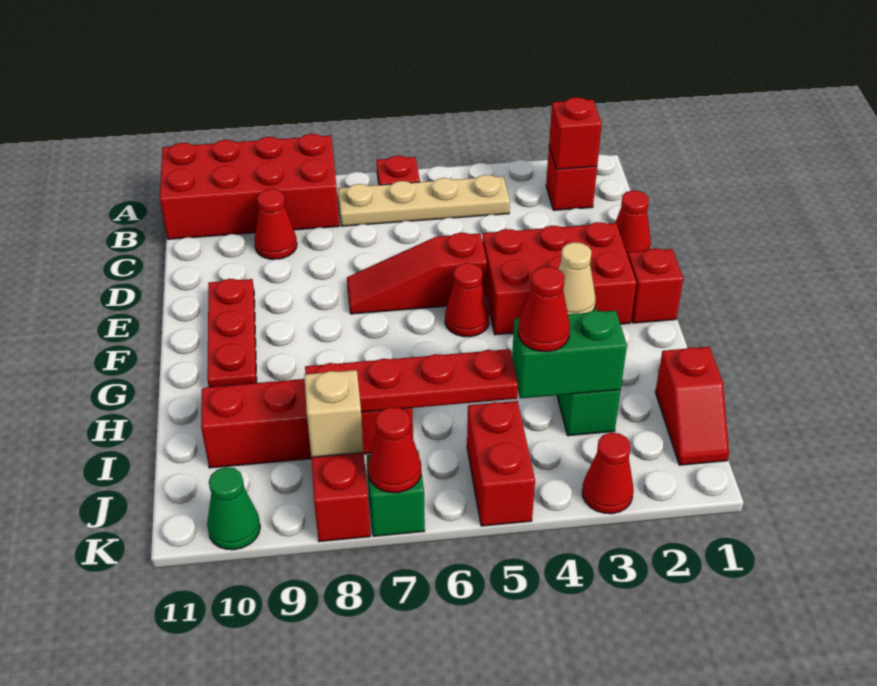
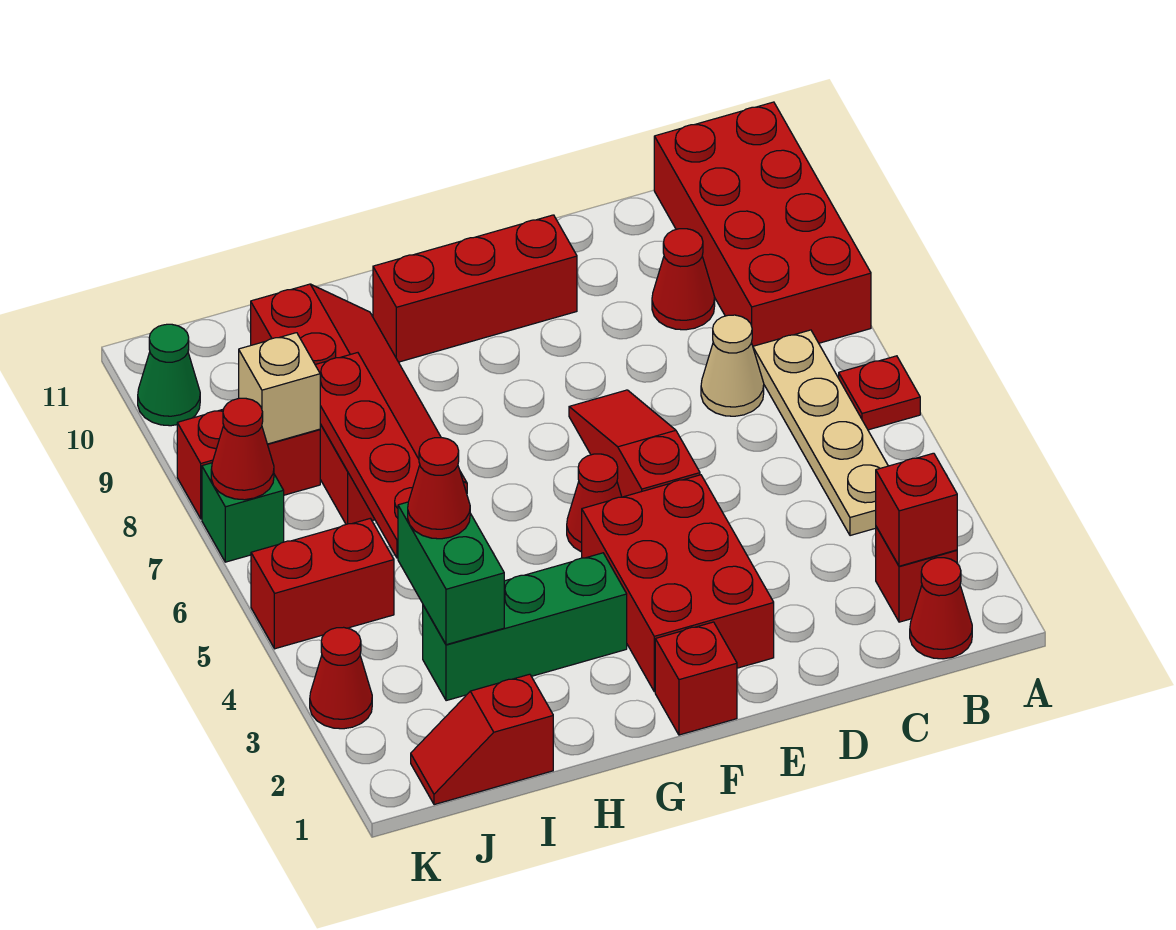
red cone D1 level 1 -> red cone B1 level 1
red plate E10:G10 level 1 -> red brick E10:G10 level 1
tan cone G3 level 2 -> tan cone C7 level 1

